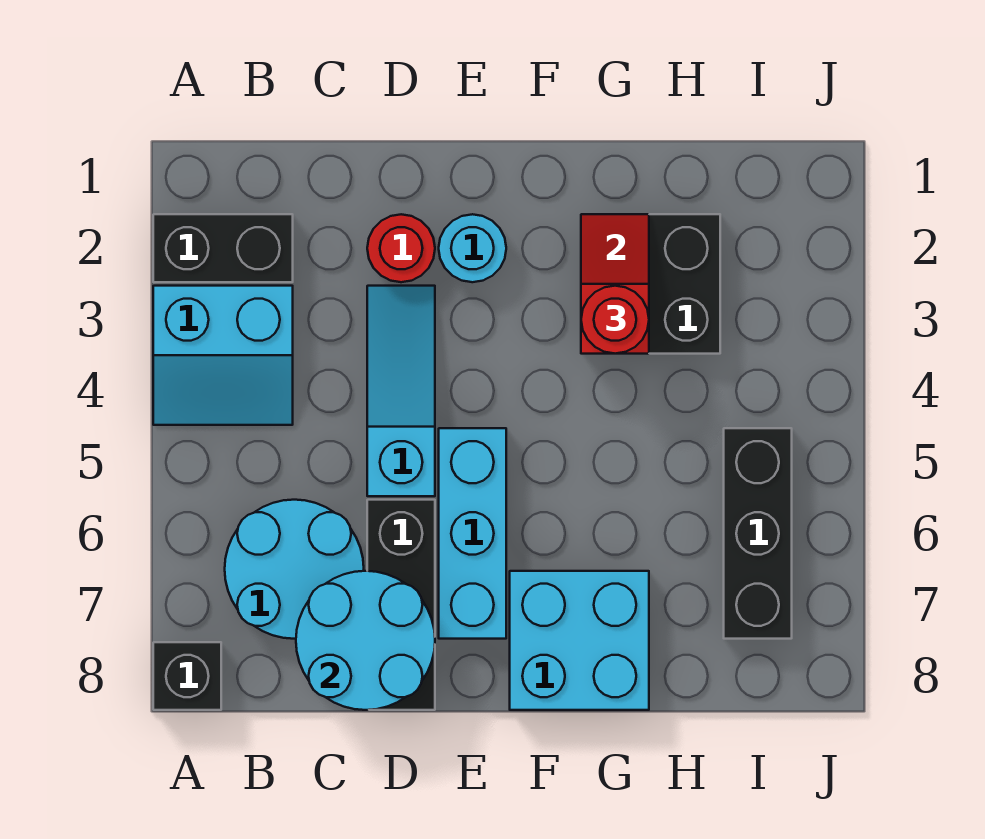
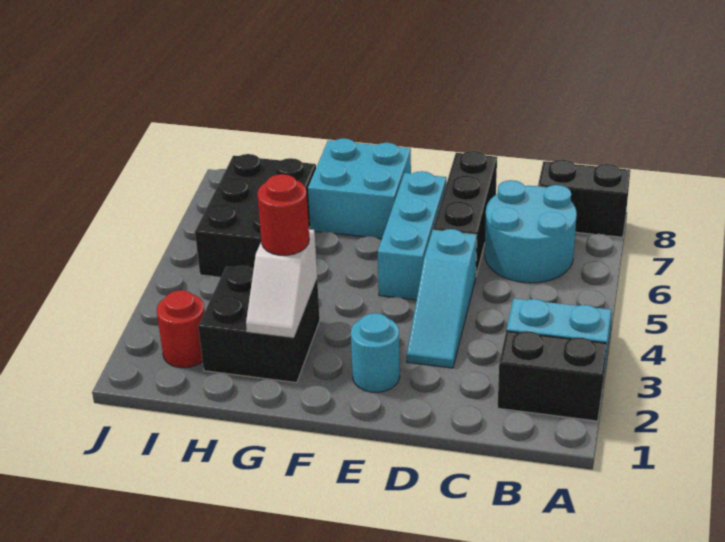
black brick A8 level 1 -> black brick A8:B8 level 1
cyan round brick C7:D8 level 2 -> none
red round brick D2 level 1 -> red round brick I2 level 1
red slope G2:G3 level 2 top 3 -> white slope G2:G3 level 2 top 3
black brick I5:I7 level 1 -> black brick H5:I7 level 1

